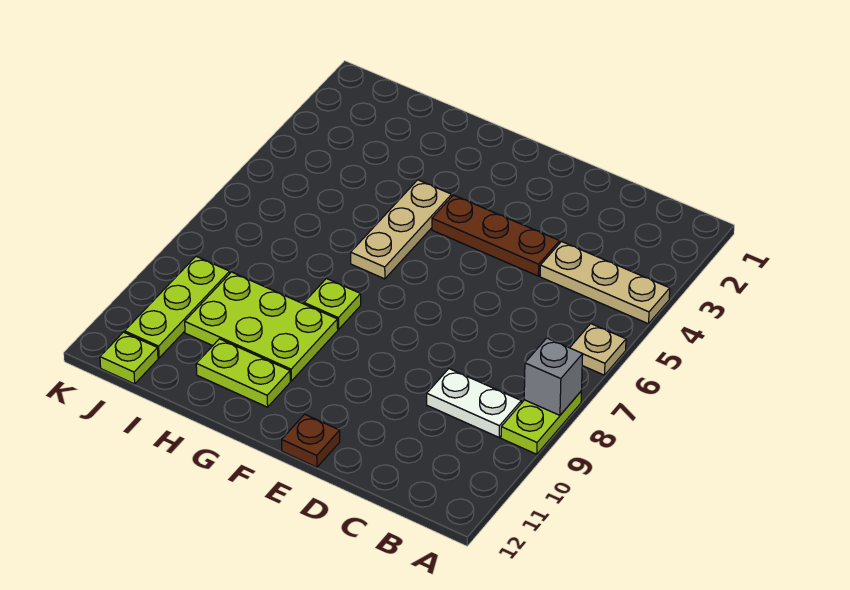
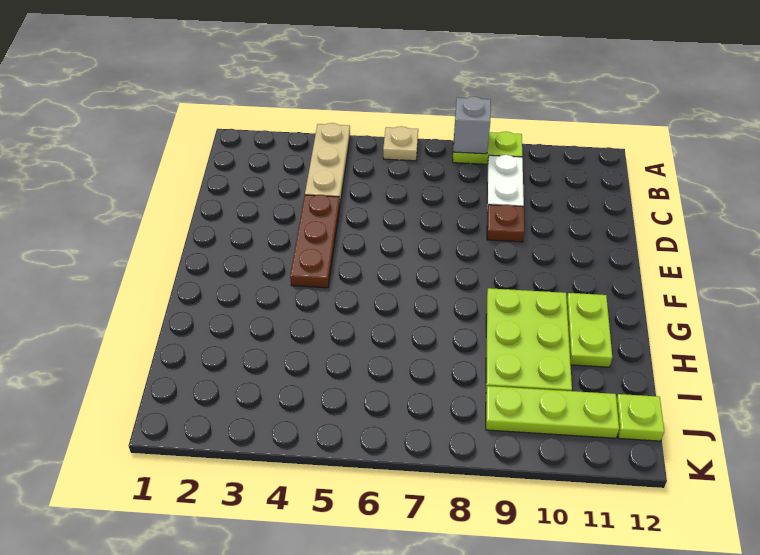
brown plate E12 level 1 -> brown plate D9 level 1
tan plate G4:G6 level 1 -> none
lime plate G8 level 1 -> none

